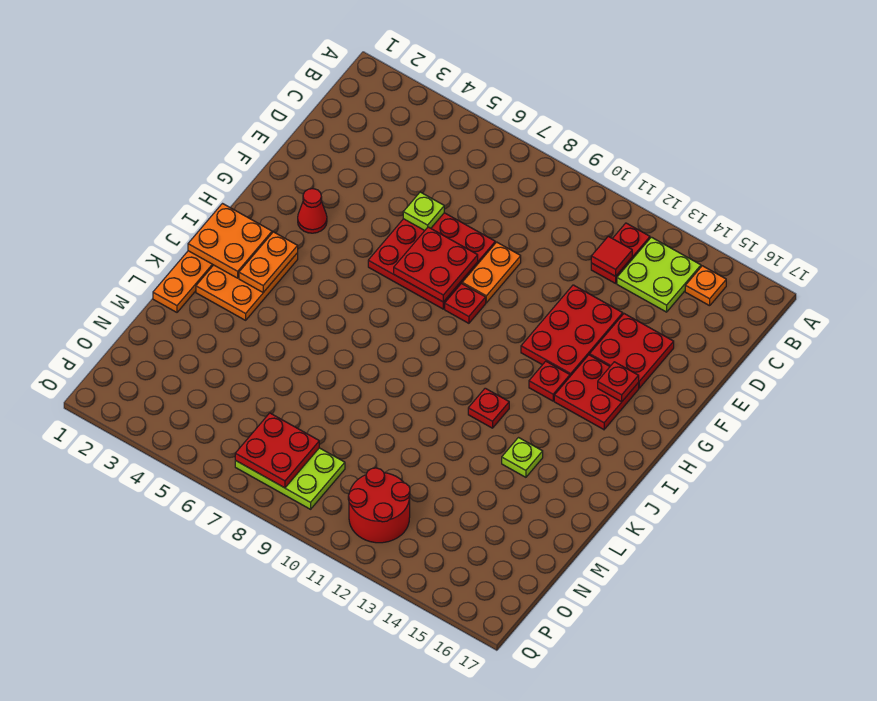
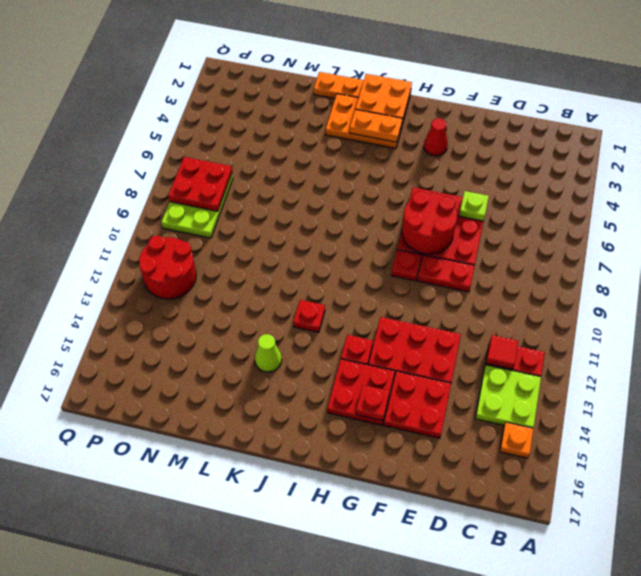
orange plate E9:F9 level 1 -> red plate E9:F9 level 1
red plate F7:G8 level 2 -> red round brick F7:G8 level 2
lime plate K14 level 1 -> lime cone K14 level 1

